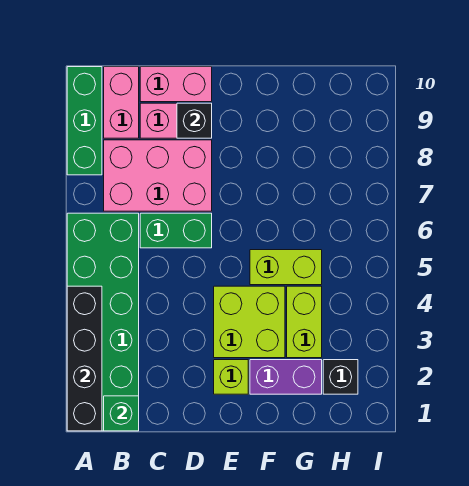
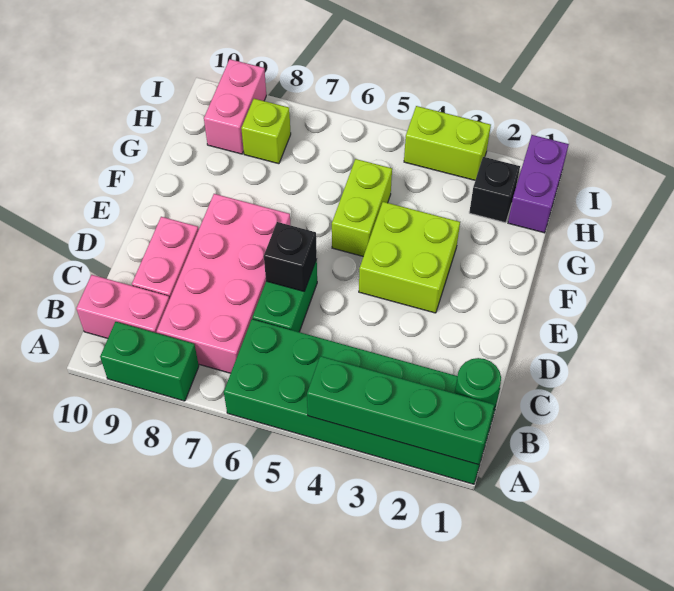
black brick A1:A4 level 2 -> green brick A1:A4 level 2
green brick A8:A10 level 1 -> green brick A8:A9 level 1
green brick B1 level 2 -> green round brick B1 level 2
pink brick B7:D8 level 1 -> pink brick B7:E8 level 1
pink brick C10:D10 level 1 -> pink brick H9:I9 level 1
black brick D9 level 2 -> black brick D6 level 2
lime brick E2 level 1 -> lime brick H8 level 1
purple brick F2:G2 level 1 -> purple brick H1:I1 level 1
lime brick G3:G4 level 1 -> lime brick I3:I4 level 1

